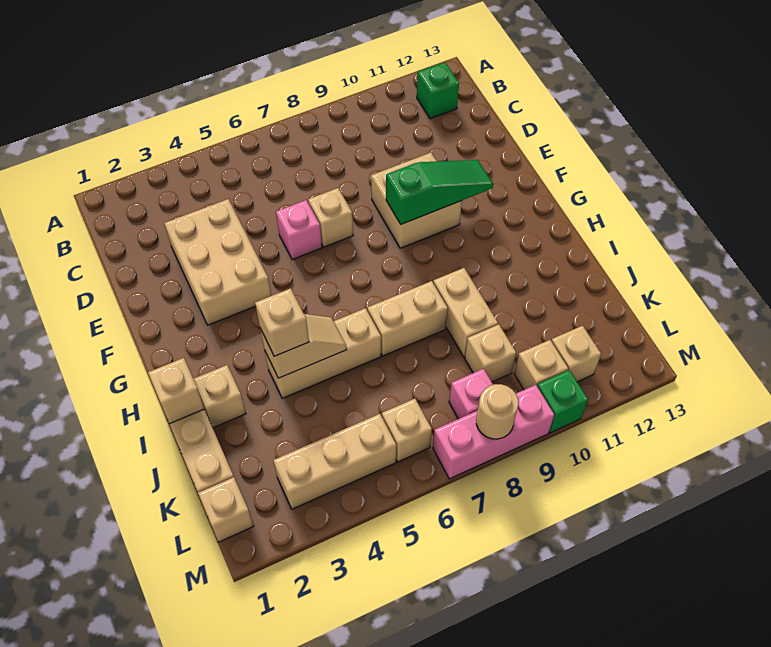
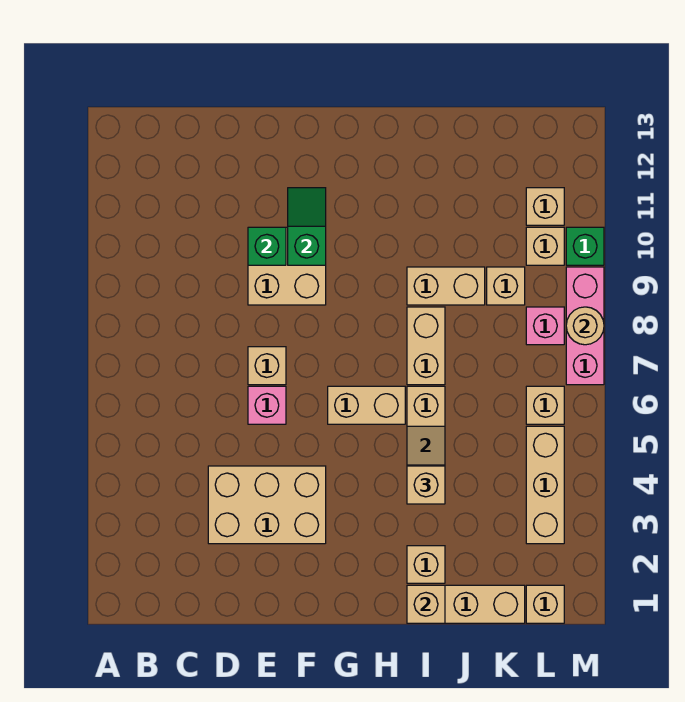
green brick B12 level 1 -> green brick E10 level 2
green slope F9:F11 level 2 top 9 -> green slope F10:F11 level 2 top 10
none -> tan brick G6:H6 level 1

